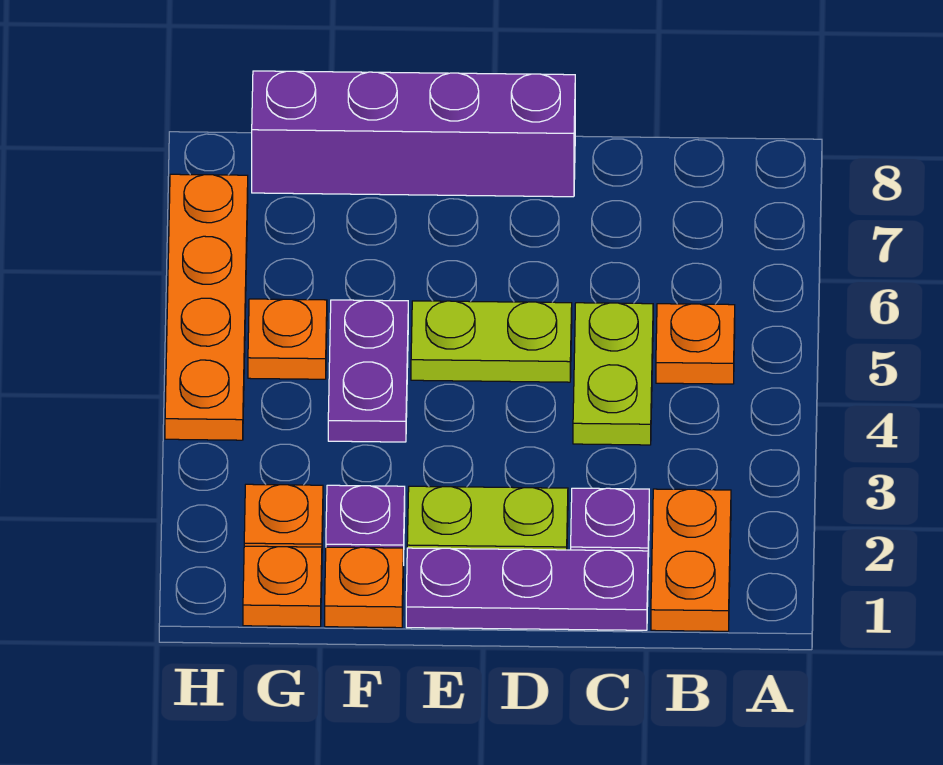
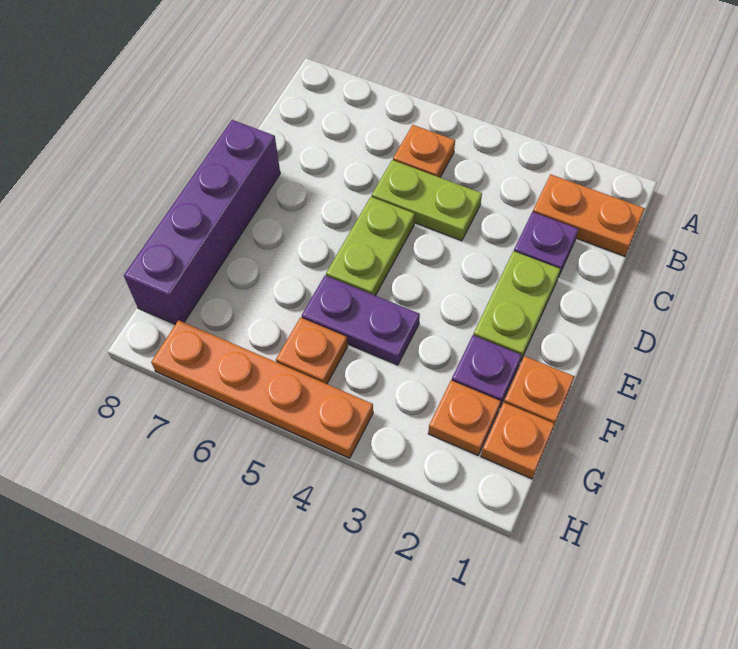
purple plate C1:E1 level 1 -> none

